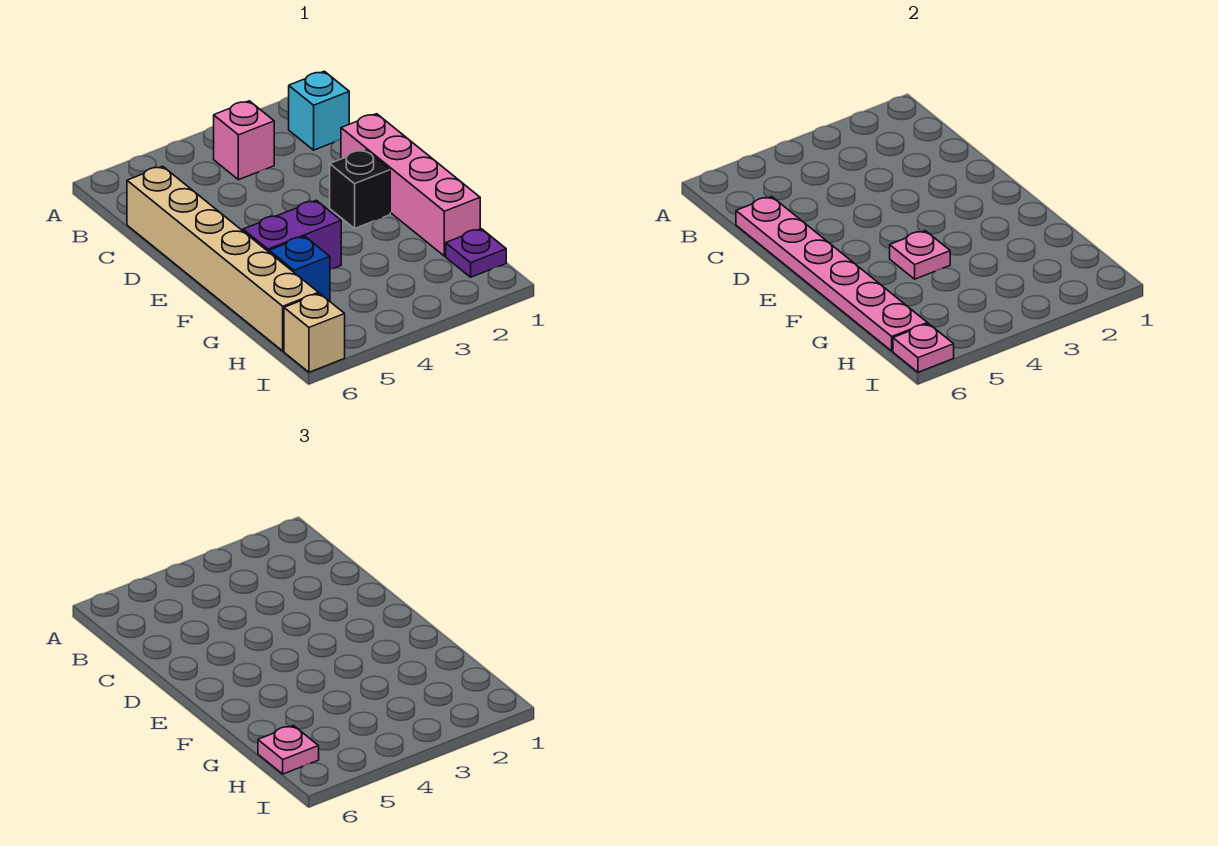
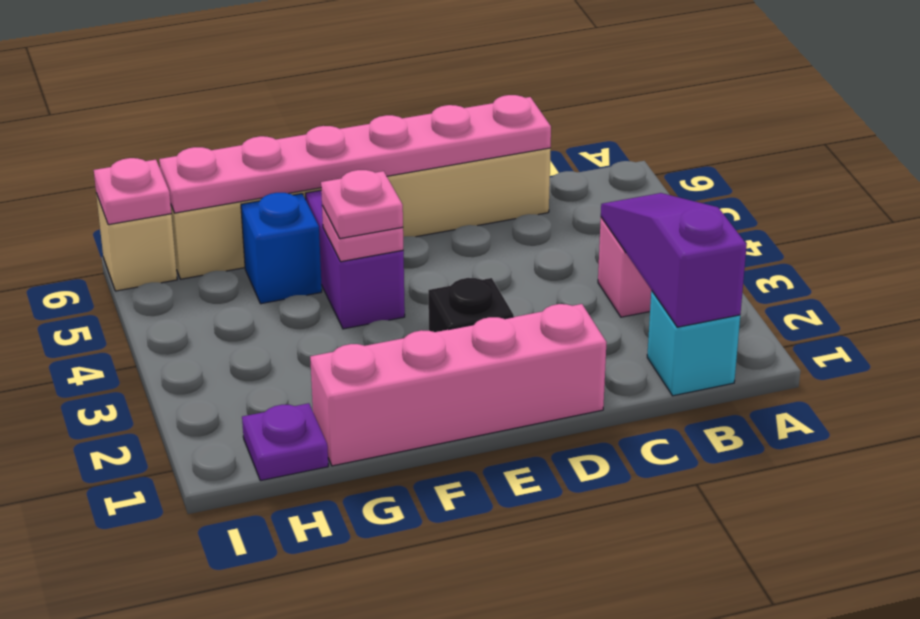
none -> purple slope B1:B3 level 2 top 1
pink plate H6 level 3 -> pink plate F4 level 3

